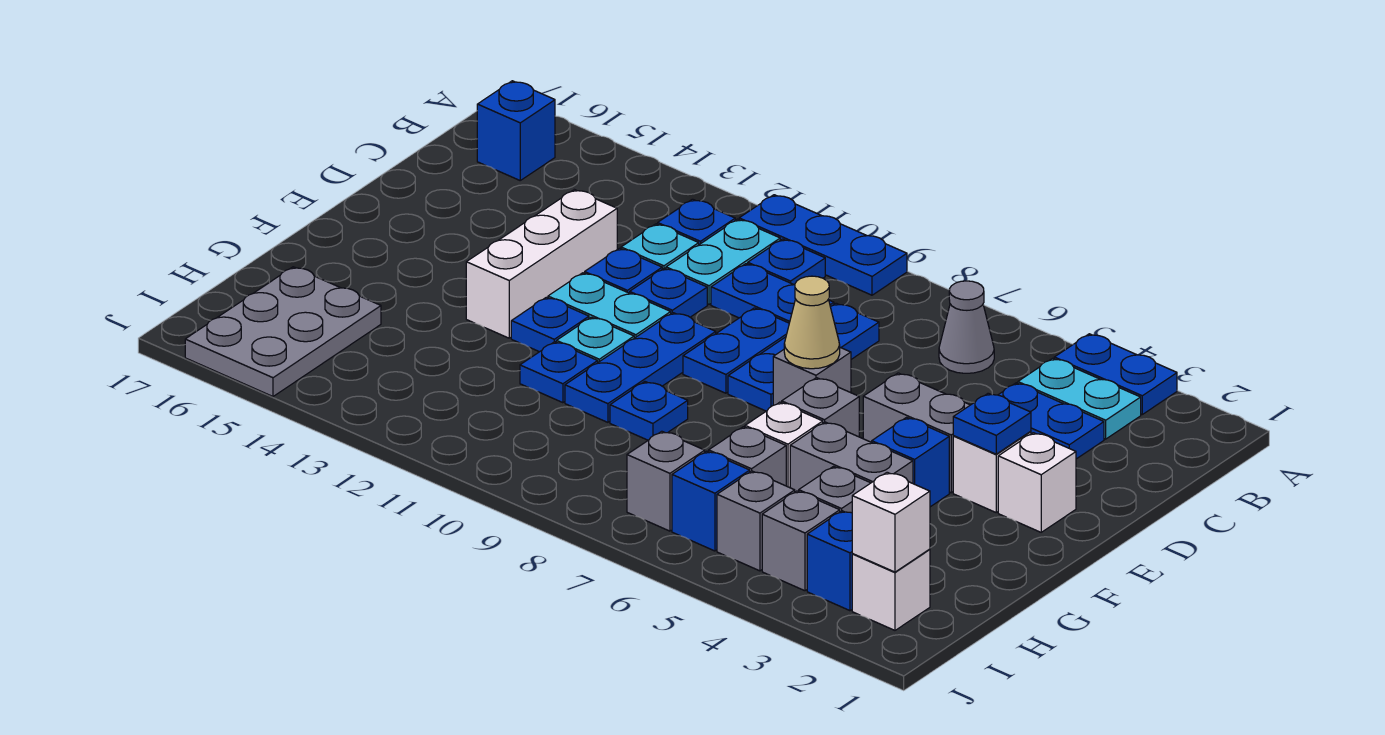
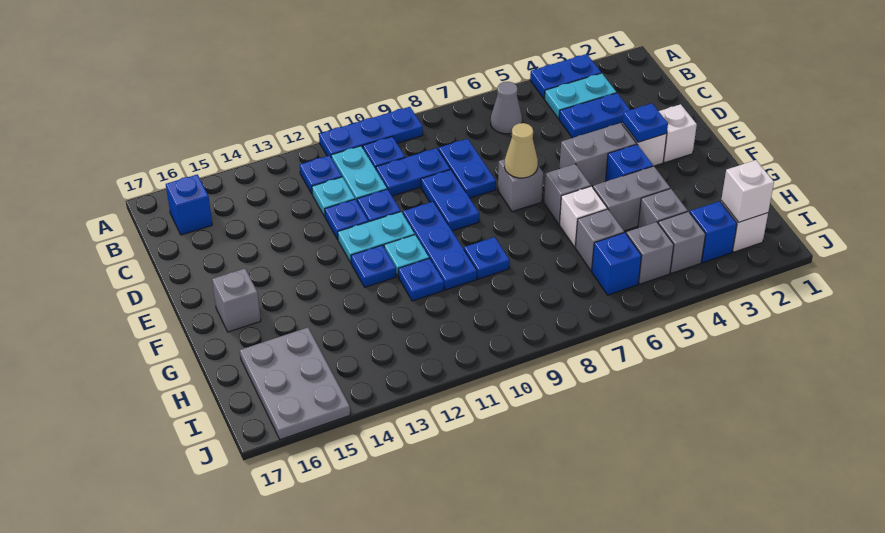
blue plate C8:E8 level 1 -> blue plate C8:D8 level 1
white brick D13:F13 level 1 -> none
grey brick I7 level 1 -> grey brick F16 level 1

